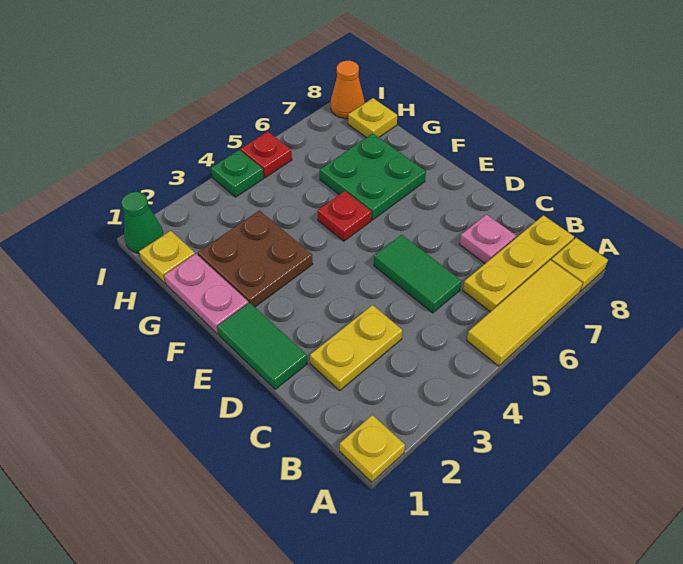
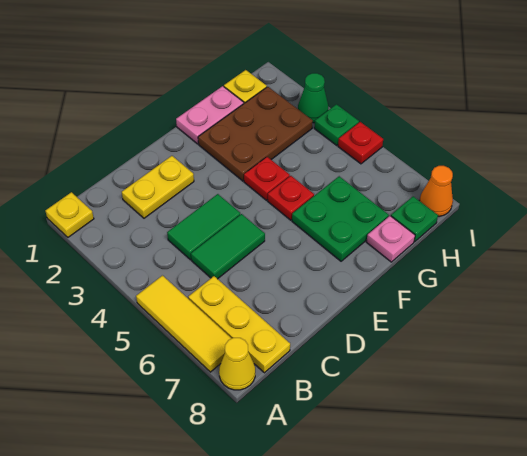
yellow plate A8 level 1 -> yellow cone A8 level 1
yellow plate C2:C3 level 1 -> yellow plate C2:D2 level 1
pink plate C7 level 1 -> pink plate G8 level 1
green tile D1:E1 level 1 -> green tile C4:D4 level 1
brown plate F2:G3 level 1 -> brown plate F2:H3 level 1
none -> red plate F4 level 1
yellow plate H8 level 1 -> green plate H8 level 1
green cone I1 level 1 -> green cone I3 level 1

